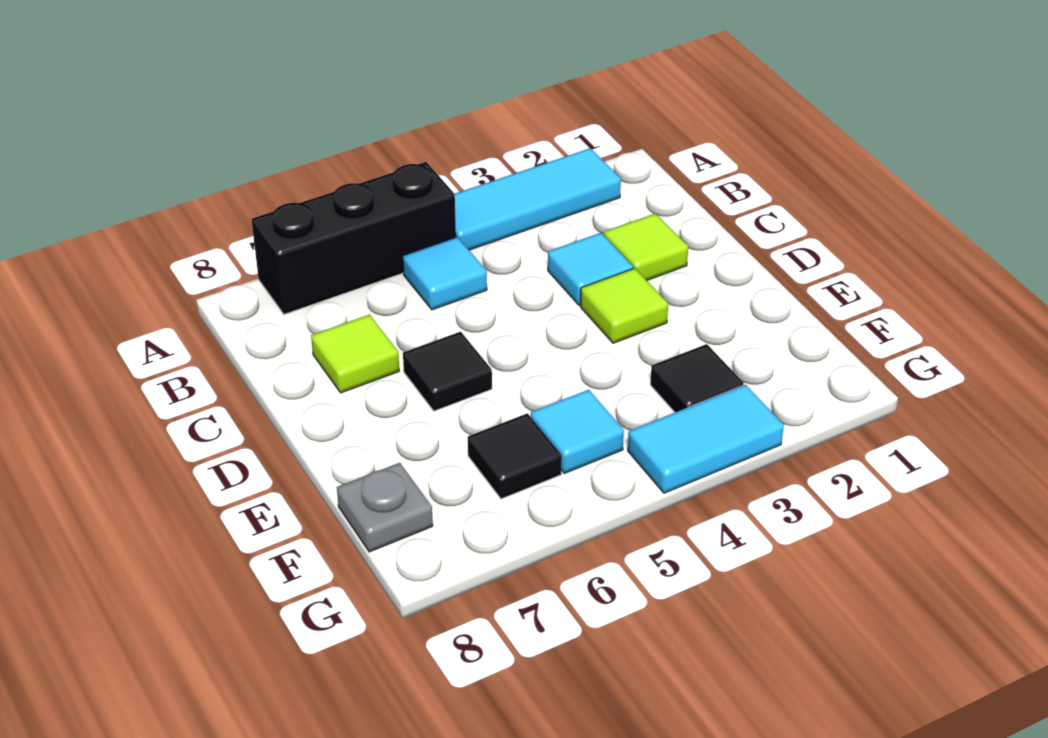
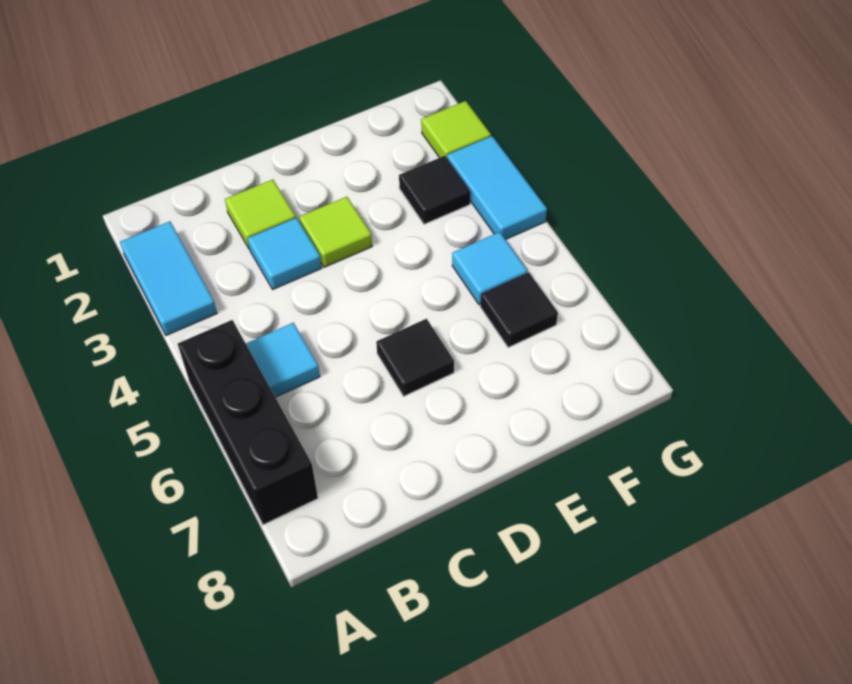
cyan tile A2:A4 level 1 -> cyan tile A2:A3 level 1
lime tile C7 level 1 -> lime tile G2 level 1
grey plate F8 level 1 -> none

